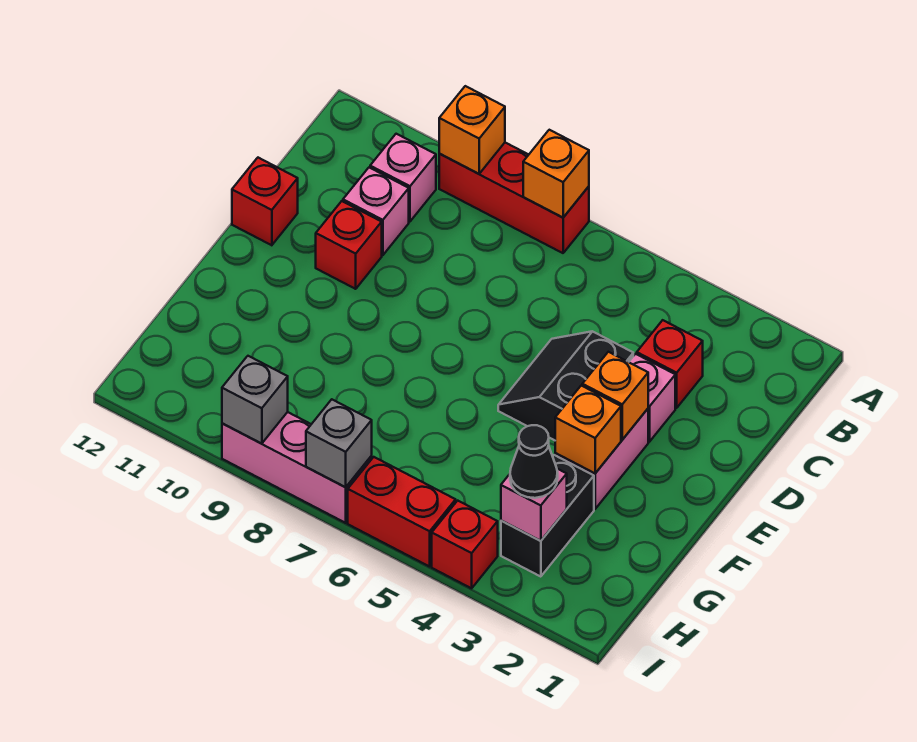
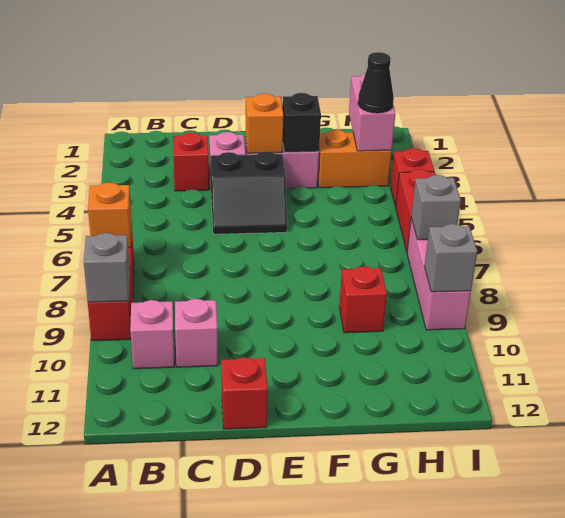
orange brick A9 level 2 -> grey brick A9 level 2
red brick D10 level 1 -> red brick G9 level 1
orange brick F3 level 2 -> black brick F3 level 2
black brick G3:H3 level 1 -> orange brick G3:H3 level 1
pink brick H3 level 2 -> pink brick H2:H3 level 2

